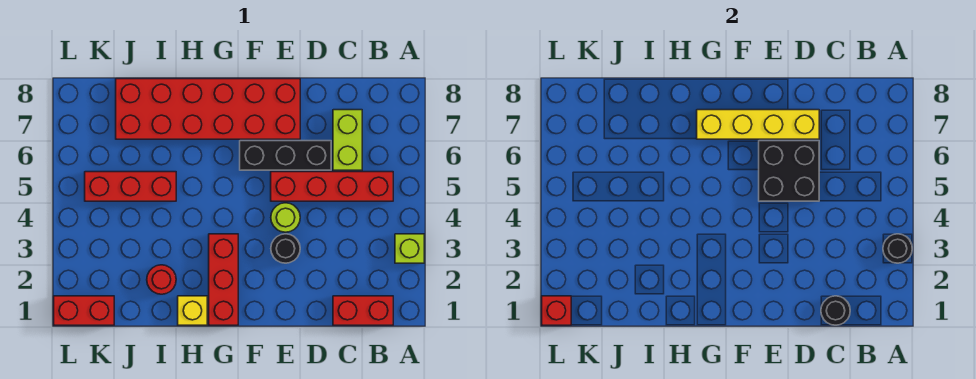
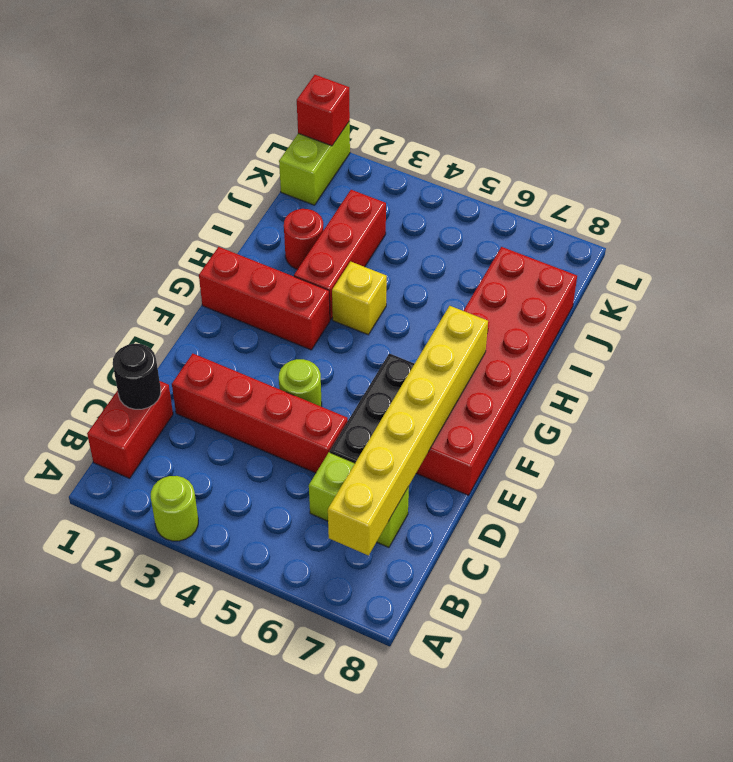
lime brick A3 level 1 -> lime round brick A3 level 1
black round brick A3 level 2 -> none
red brick B5:E5 level 1 -> red brick D2:D5 level 1
black brick D5:E6 level 2 -> none
yellow brick D7:G7 level 2 -> yellow brick B7:G7 level 2
black round brick E3 level 1 -> none
yellow brick H1 level 1 -> yellow brick H4 level 1
red brick I5:K5 level 1 -> red brick H3:J3 level 1
red brick K1:L1 level 1 -> lime brick K1:L1 level 1

